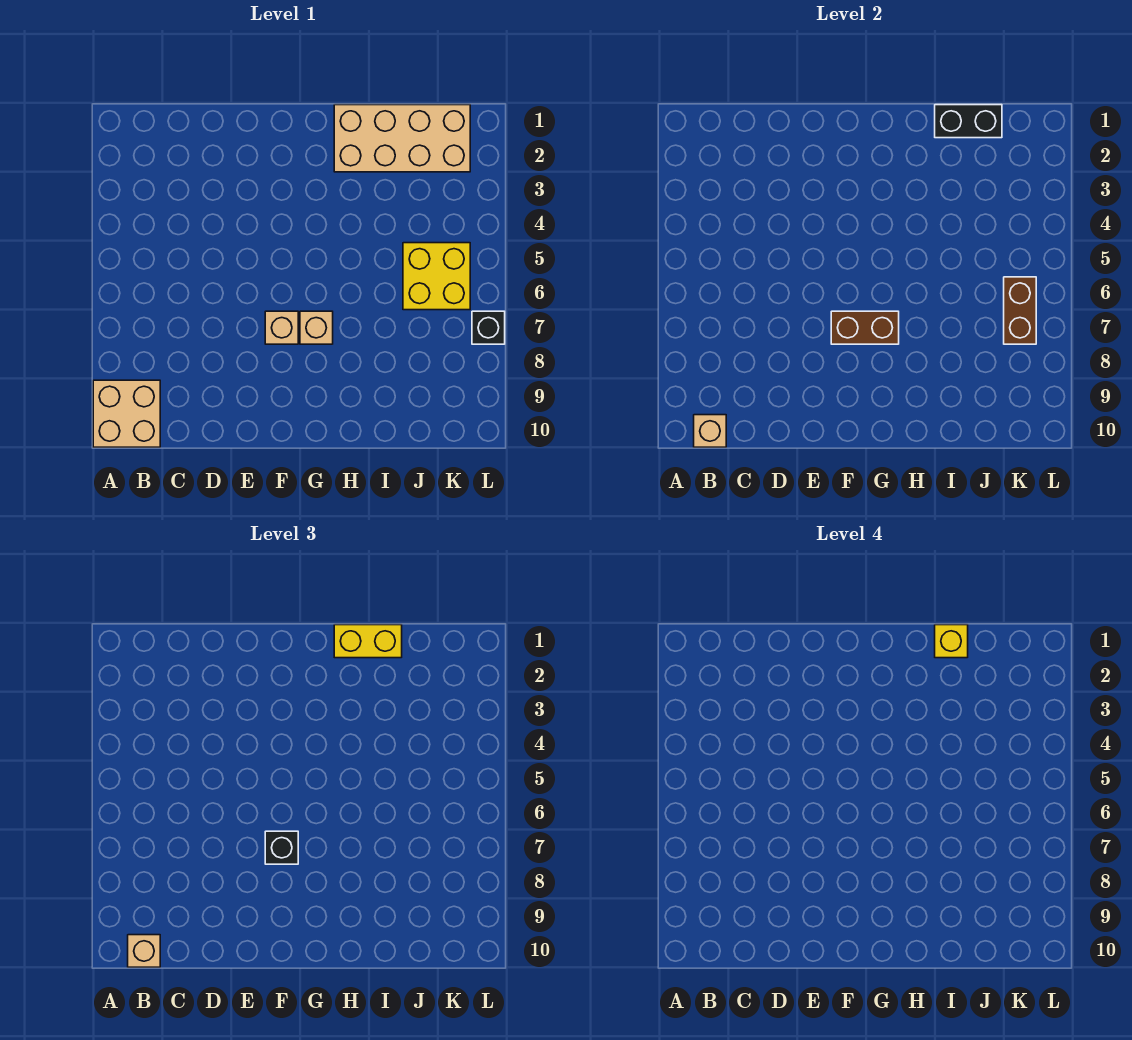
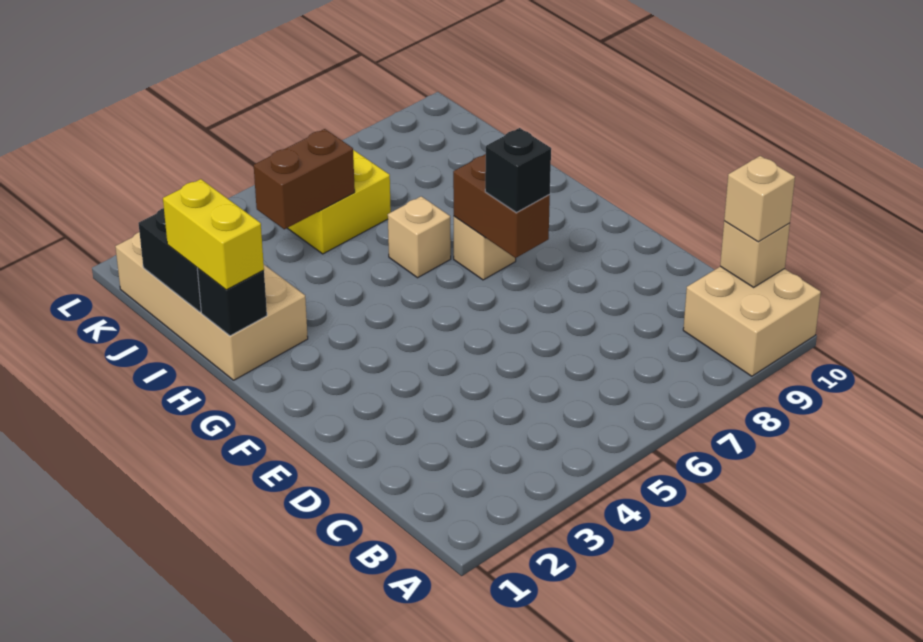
tan brick F7 level 1 -> tan brick H6 level 1
yellow brick I1 level 4 -> none
brown brick K6:K7 level 2 -> brown brick J4:J5 level 2
black brick L7 level 1 -> black brick H1 level 2

